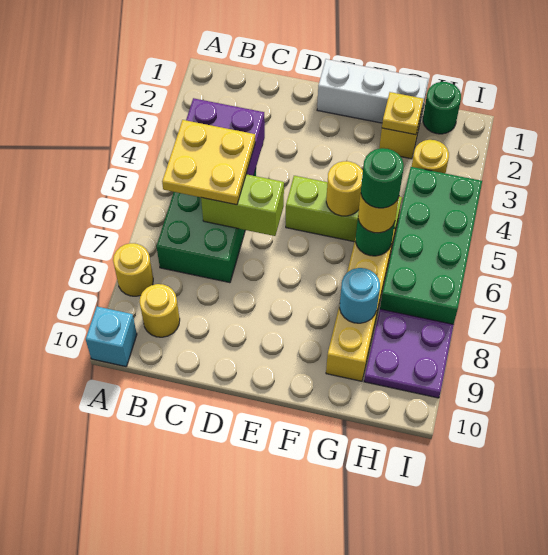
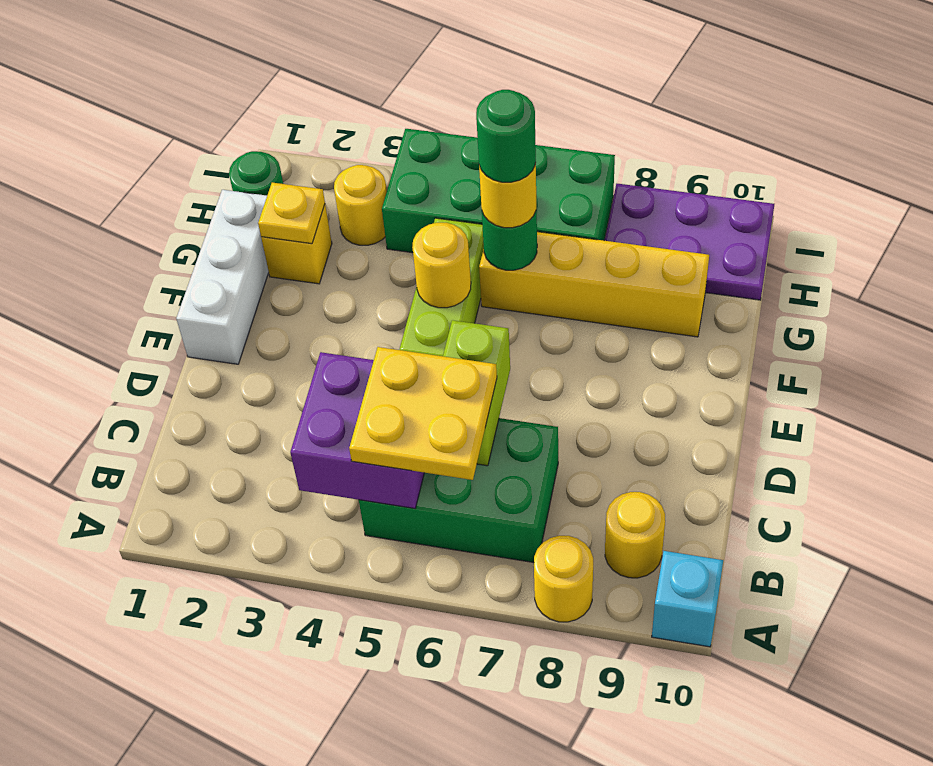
cyan round brick G8 level 2 -> none
purple plate H8:I9 level 1 -> purple plate H8:I10 level 1

